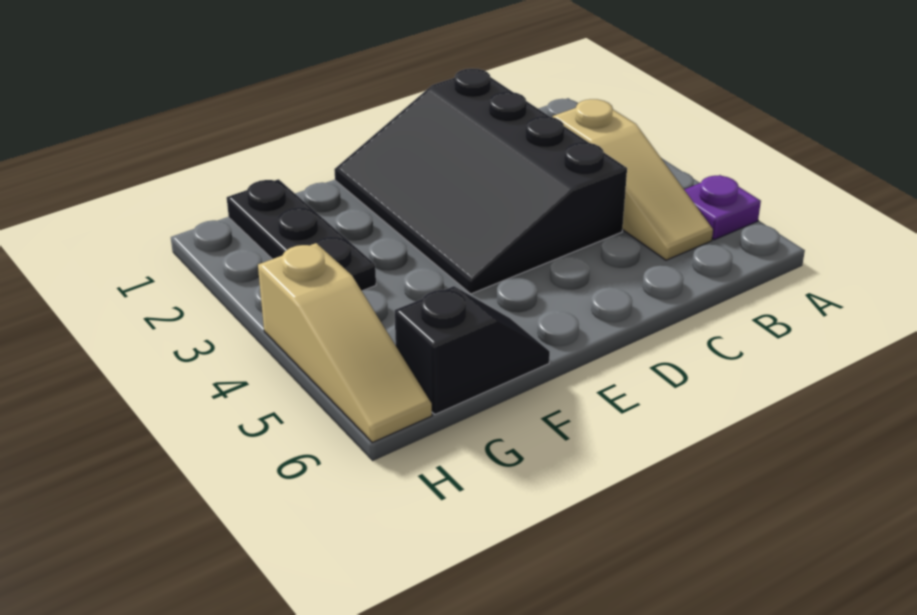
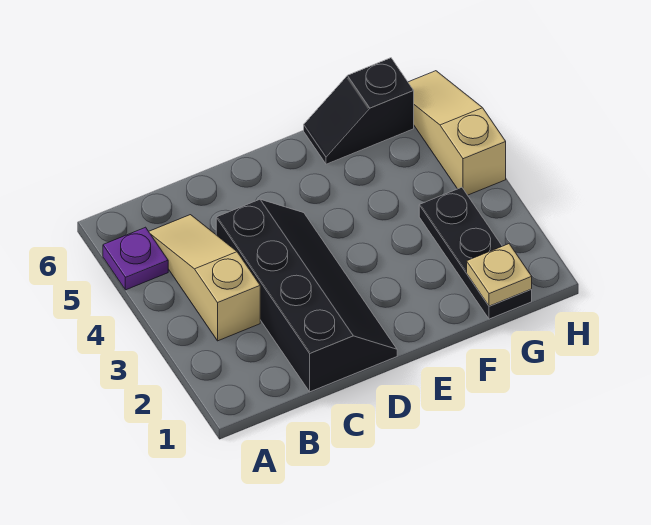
black slope C1:E4 level 1 top C -> black slope C1:D4 level 1 top C
none -> tan plate G1 level 2

